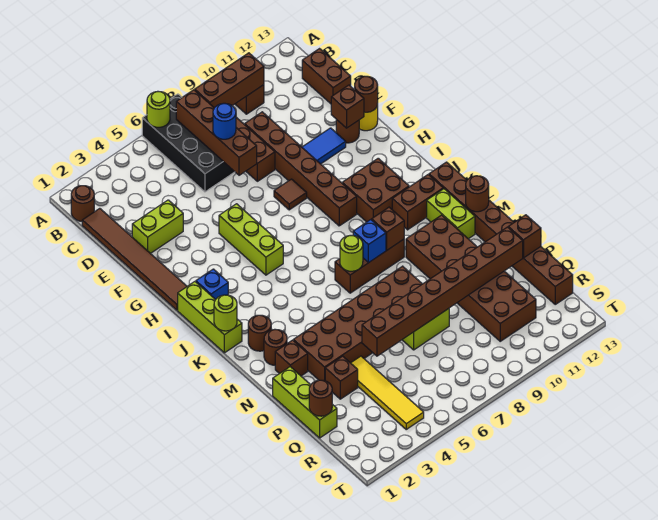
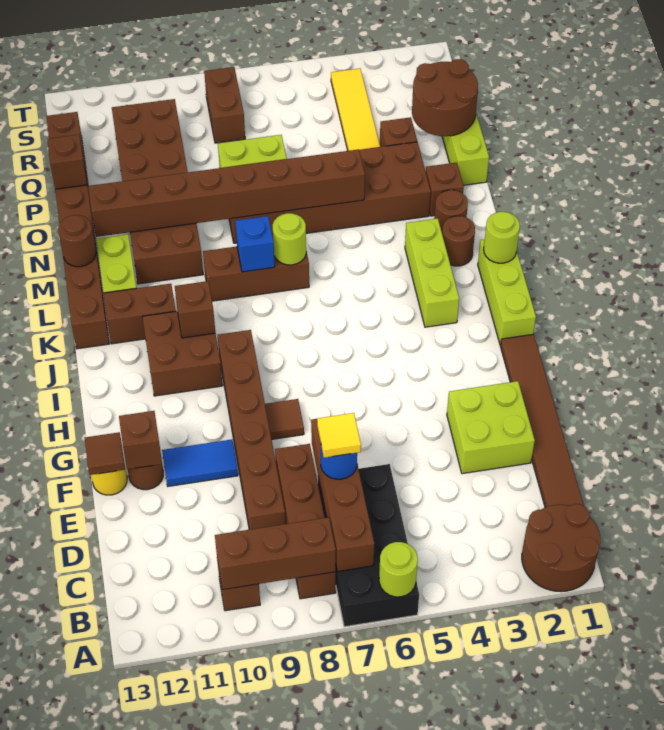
brown round brick B1 level 1 -> brown round brick A1:B2 level 1
brown brick C13:D13 level 1 -> brown brick R8:S8 level 1
none -> yellow tile D7 level 4
lime brick E2:E3 level 1 -> lime brick E2:F3 level 1
brown round brick F13 level 2 -> brown tile F13 level 2
lime brick G5:I5 level 1 -> lime brick J3:L3 level 1
blue brick I2 level 1 -> none
brown brick L9 level 2 -> brown brick J10 level 2
brown brick P5:P12 level 2 -> brown brick N5:N12 level 2
brown round brick Q1 level 2 -> brown round brick P1:Q2 level 2

